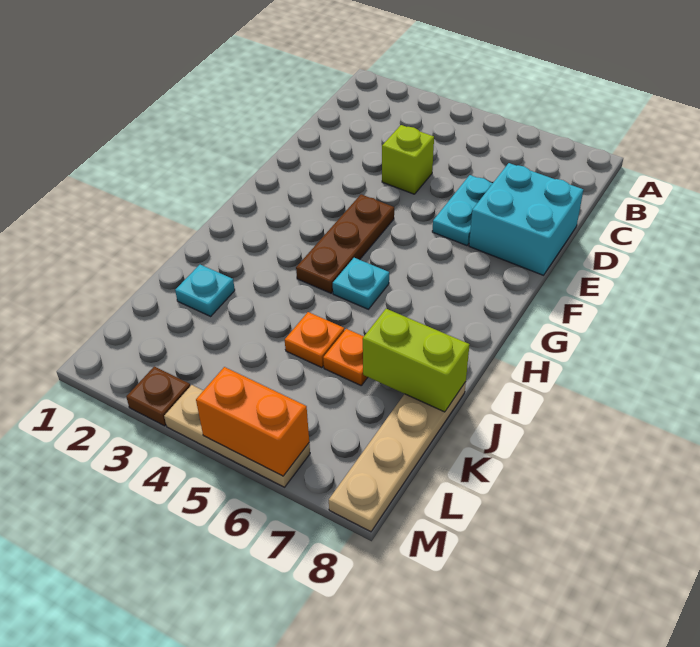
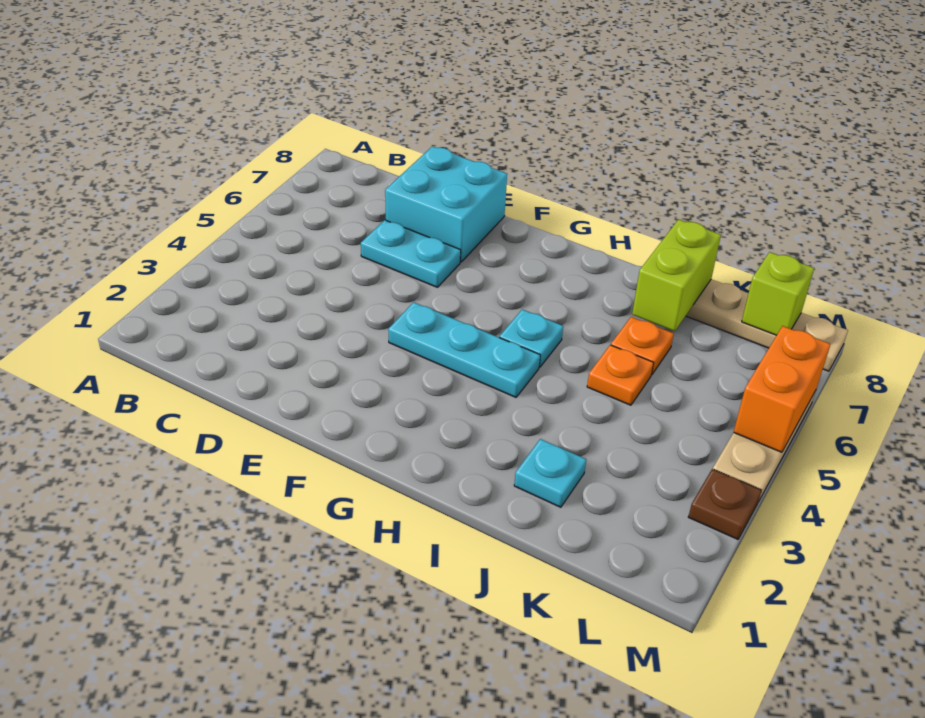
lime brick D4 level 1 -> lime brick L8 level 2
brown plate F4:H4 level 1 -> cyan plate F4:H4 level 1

